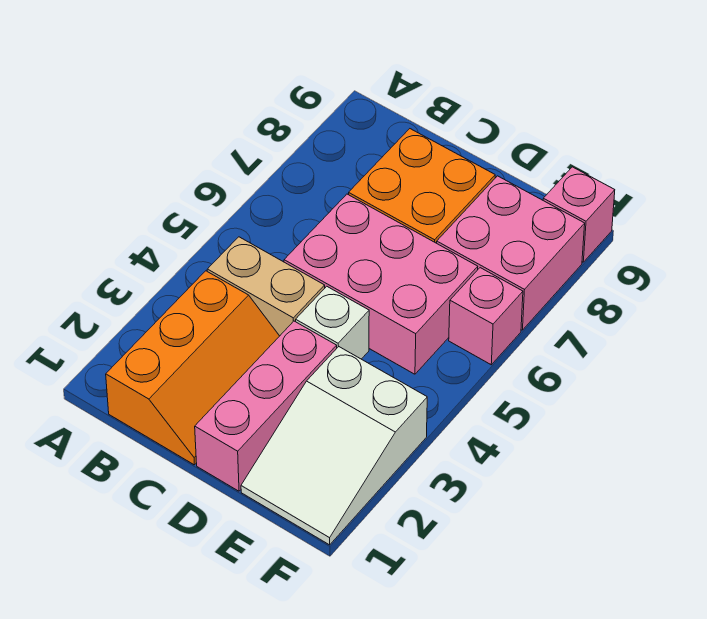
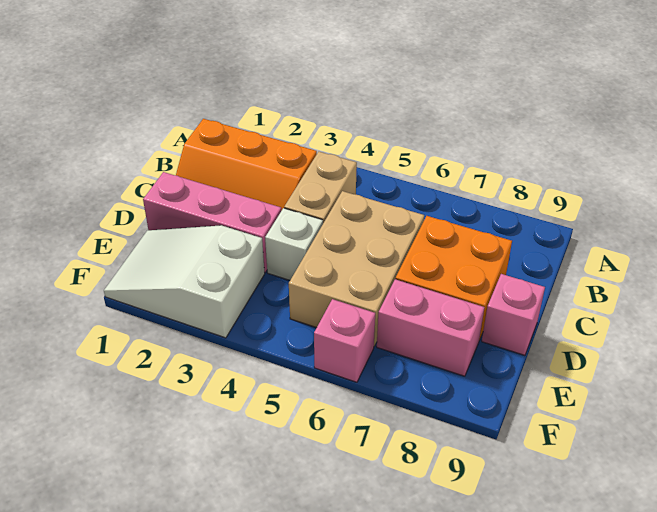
pink brick C5:E6 level 1 -> tan brick C5:E6 level 1
pink brick E7:F8 level 1 -> pink brick E7:E8 level 1
pink brick F9 level 1 -> pink brick D9 level 1

